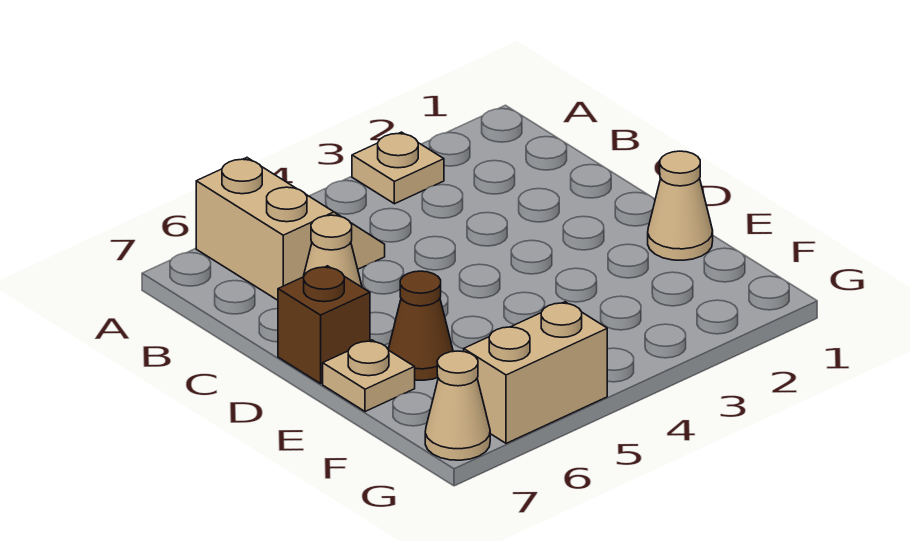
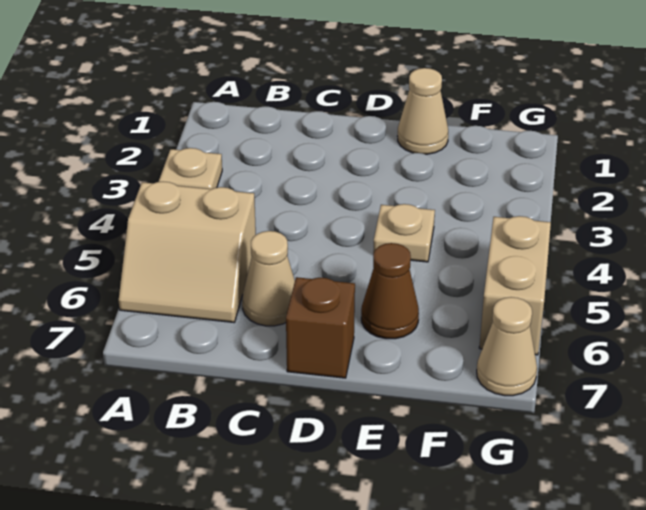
tan slope A5:B6 level 1 top 6 -> tan slope A5:B6 level 1 top 5
tan plate E7 level 1 -> tan plate E4 level 1

